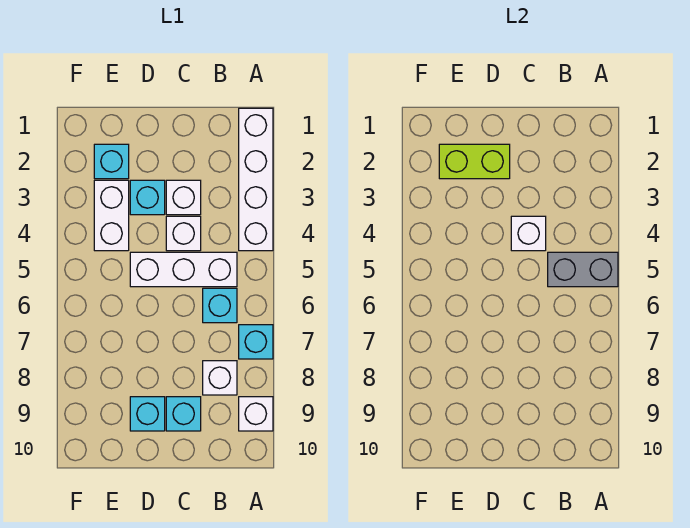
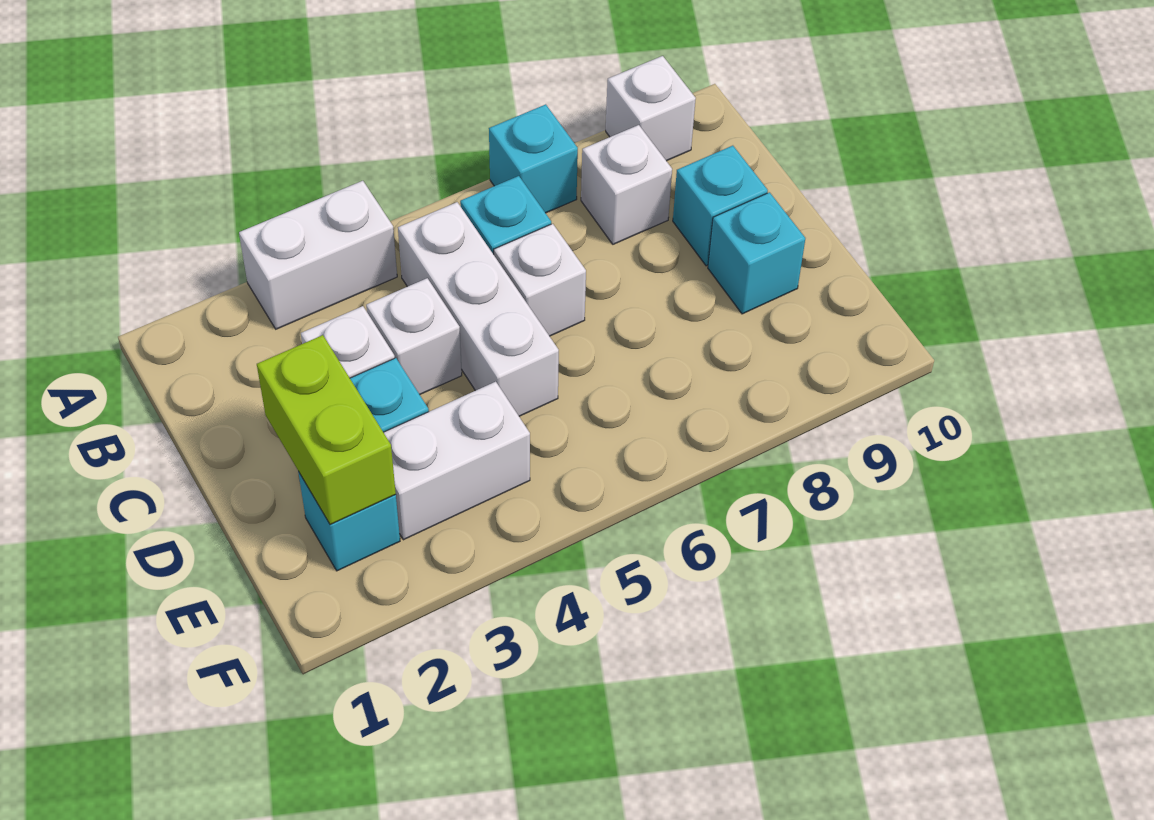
white brick A1:A4 level 1 -> white brick A3:A4 level 1
grey brick A5:B5 level 2 -> none
white brick C4 level 2 -> white brick C6 level 1

